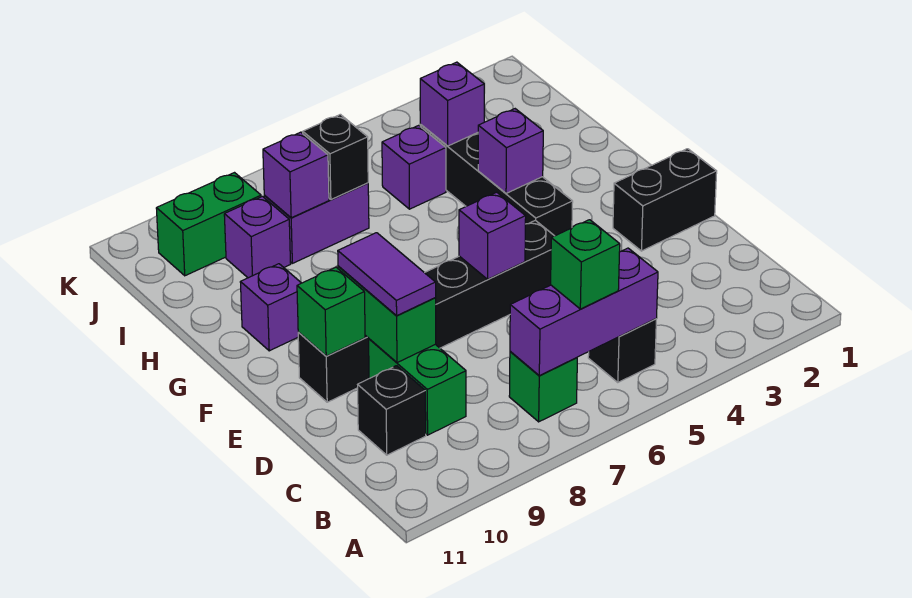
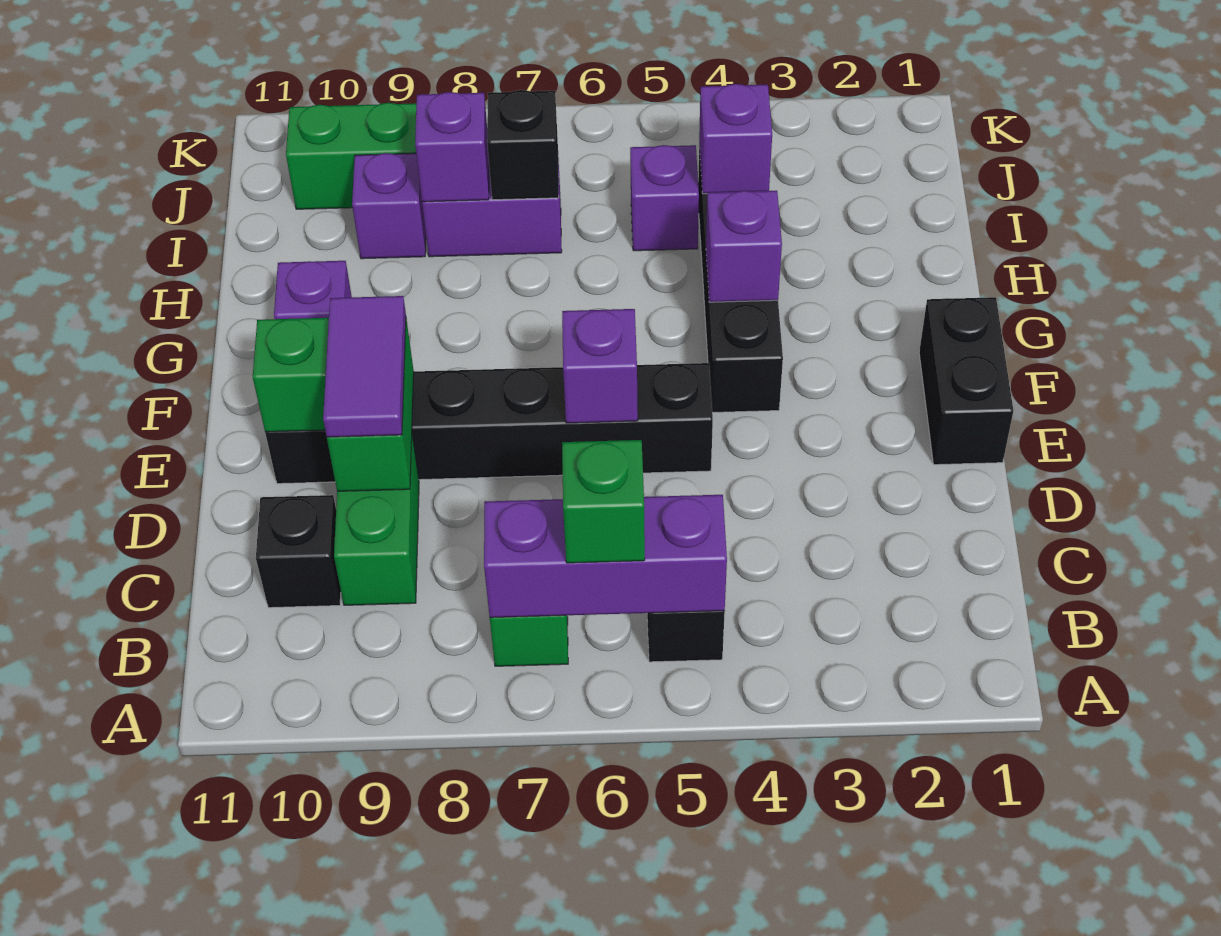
black brick E1:E2 level 1 -> black brick E1:F1 level 1

